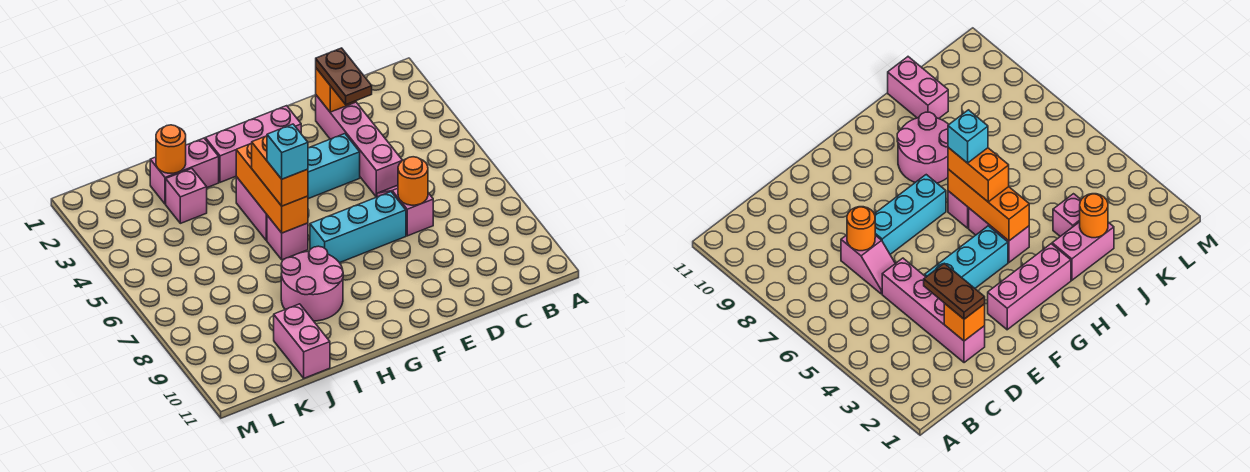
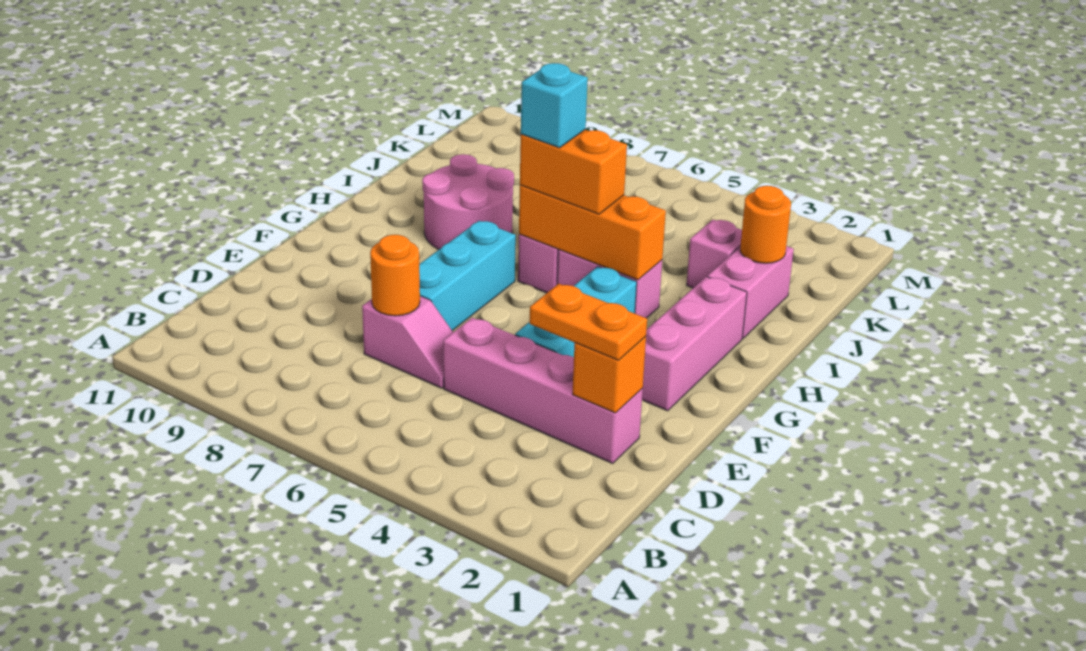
brown plate D2:D3 level 3 -> orange plate D2:D3 level 3
pink brick J10:J11 level 1 -> none

